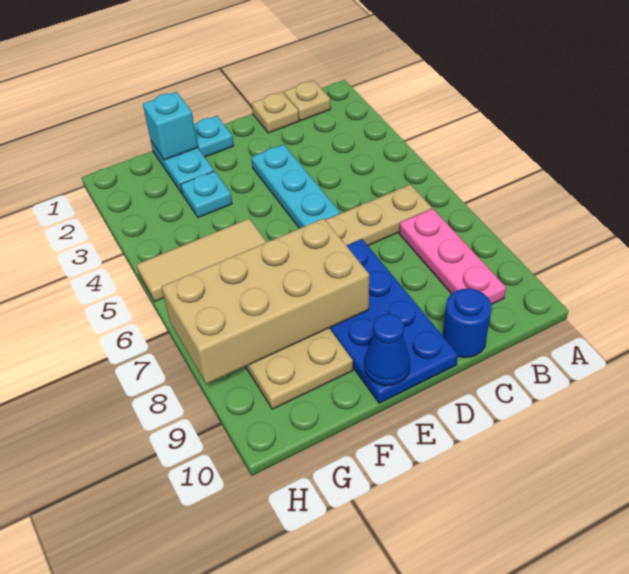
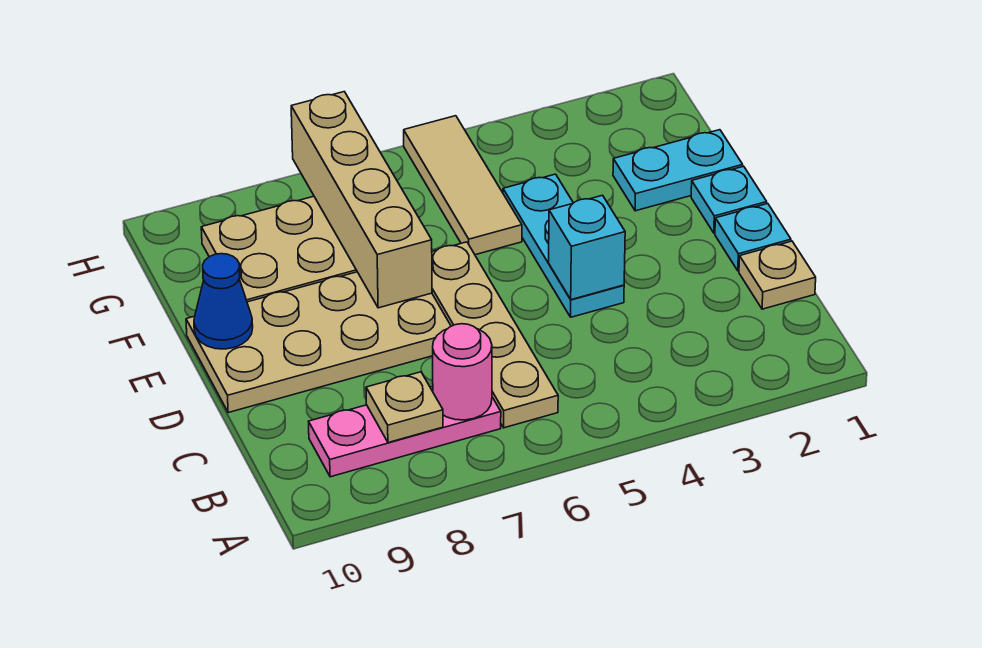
tan plate B1 level 1 -> tan plate B8 level 2
none -> pink round brick B7 level 2
blue round brick C10 level 1 -> none
cyan plate D3:D5 level 1 -> cyan plate D4:F4 level 1
blue plate D7:E10 level 1 -> tan plate D7:E10 level 1
tan brick E7:H8 level 2 -> tan brick E7:H7 level 2
cyan brick F1 level 2 -> cyan brick D4 level 2
cyan plate F3 level 1 -> cyan plate D1 level 1

